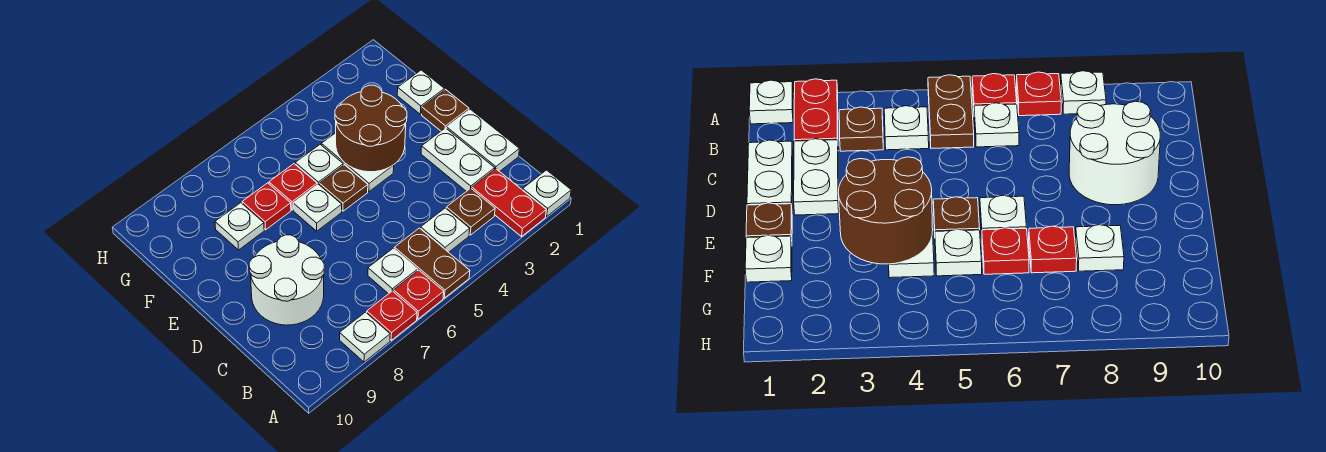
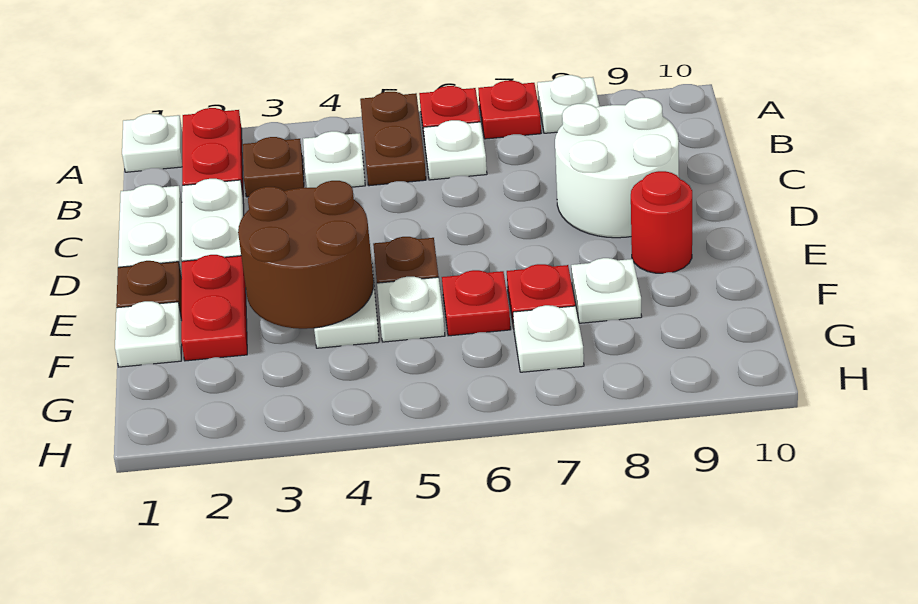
none -> red plate E2:F2 level 1
white plate E6 level 1 -> white plate G7 level 1
none -> red round brick E9 level 1

